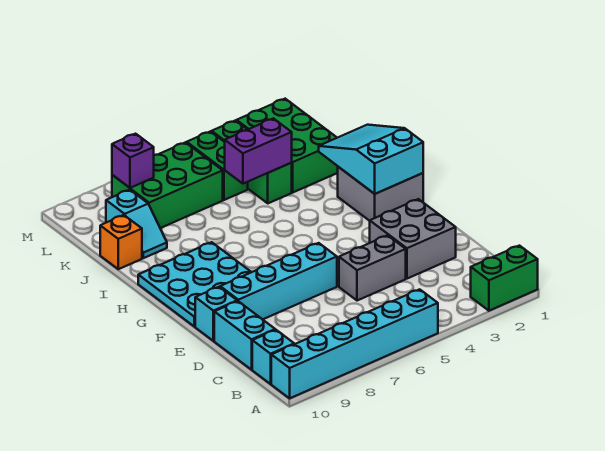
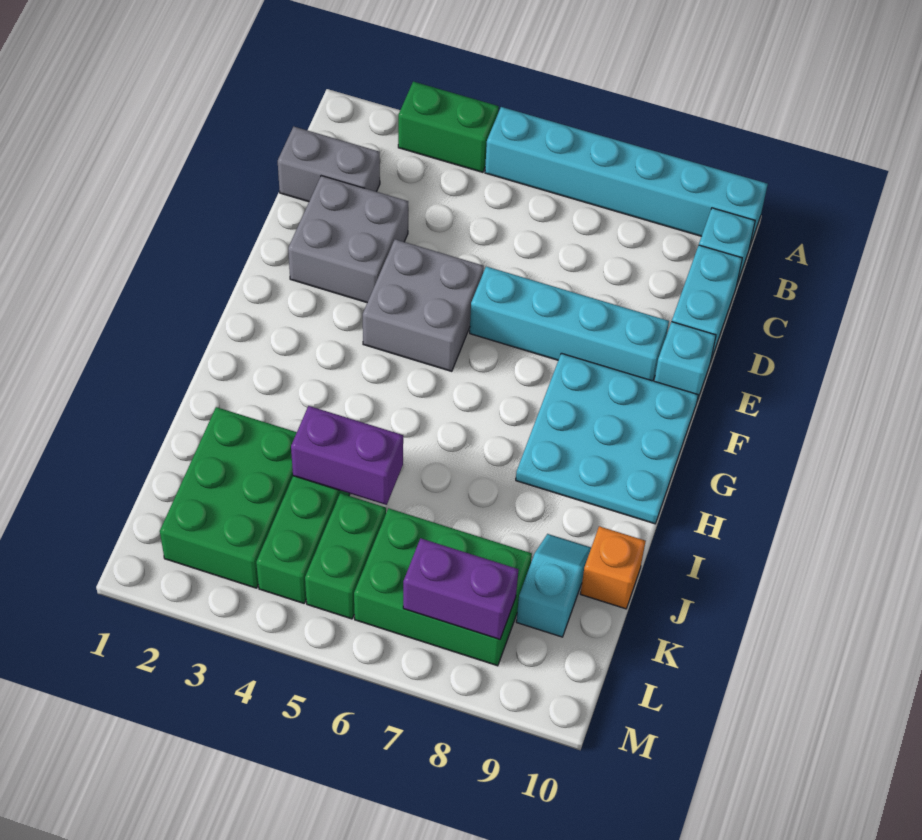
green brick A1:A2 level 1 -> green brick A3:A4 level 1
grey brick D4:D5 level 1 -> grey brick C1:C2 level 1
grey brick G1:H2 level 1 -> grey brick E4:F5 level 1
cyan slope G1:I2 level 2 top G -> none
purple brick L8 level 2 -> purple brick L7:L8 level 2

